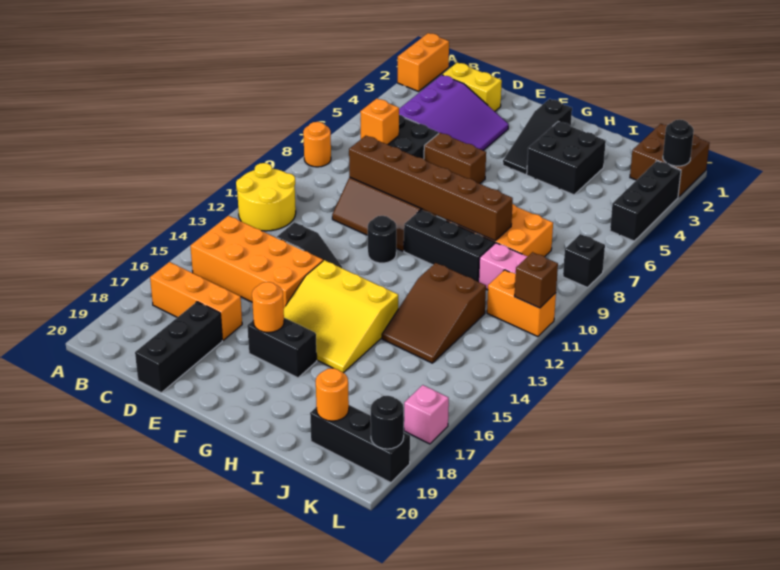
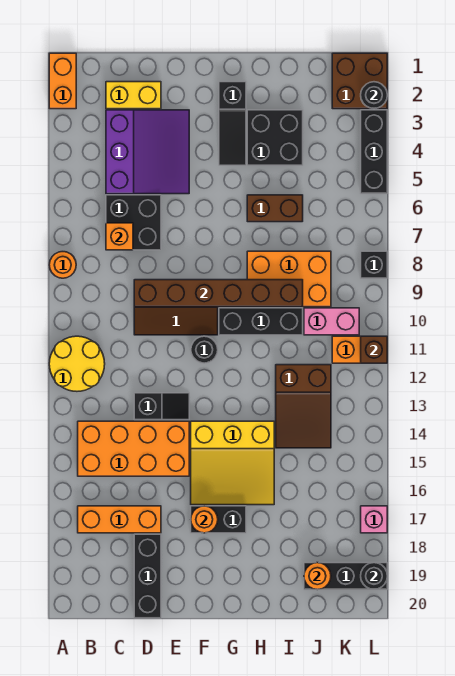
brown brick E6:F6 level 1 -> brown brick H6:I6 level 1

